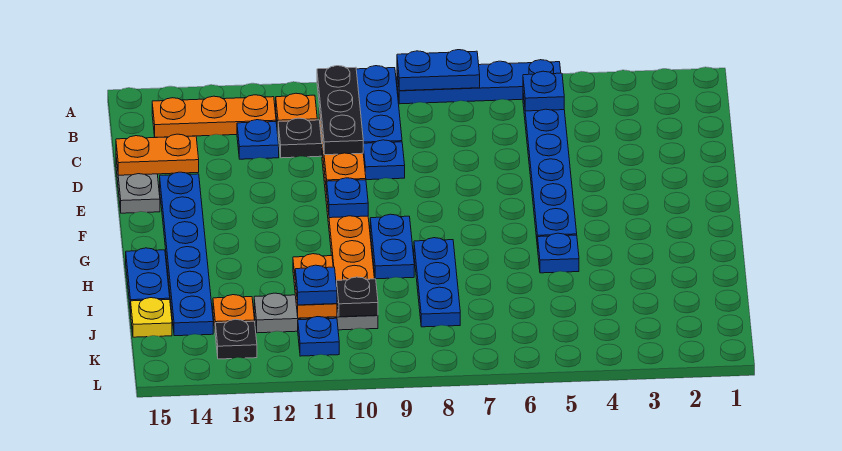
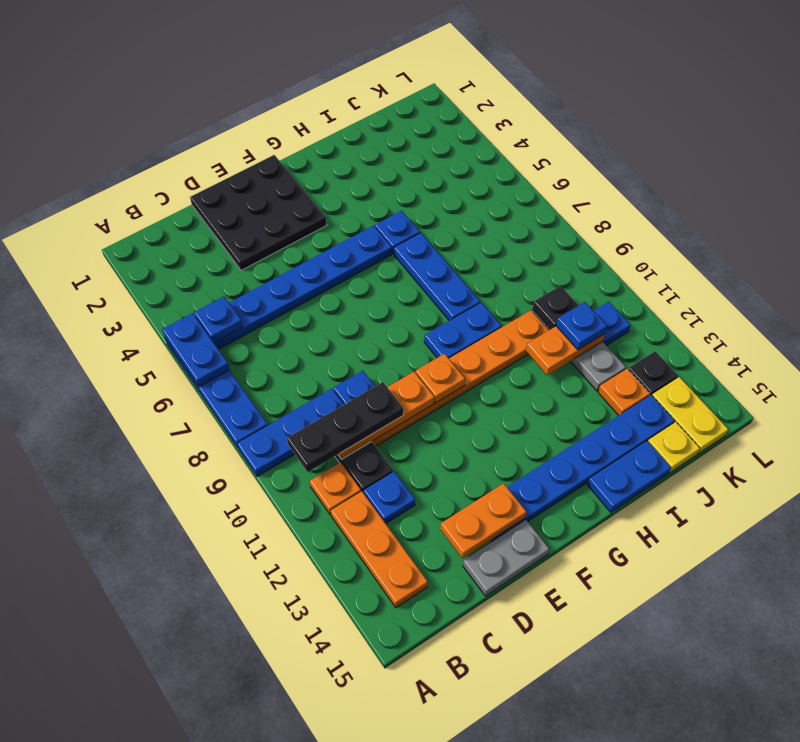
blue plate A7:A8 level 2 -> blue plate A5:A6 level 2
none -> black plate D1:F3 level 1
orange plate D14:D15 level 2 -> orange plate D14:E14 level 2
blue plate F10 level 2 -> orange plate F10 level 2
blue plate H8:J8 level 1 -> blue plate H6:H8 level 1
none -> yellow plate K14:K15 level 1

